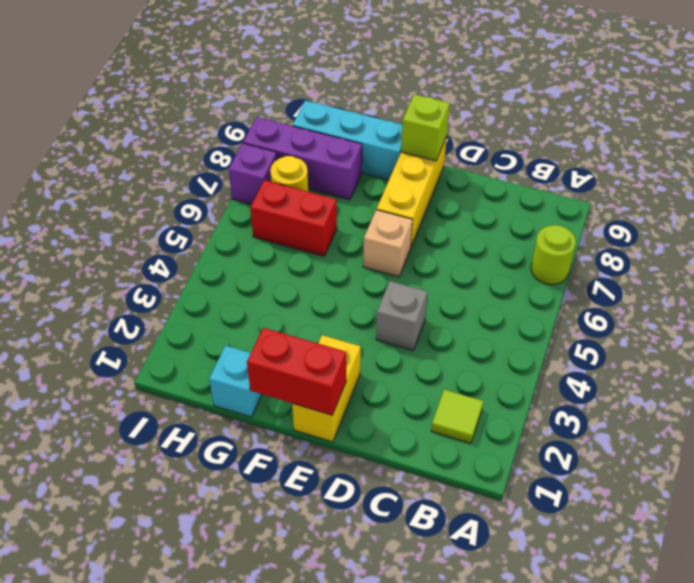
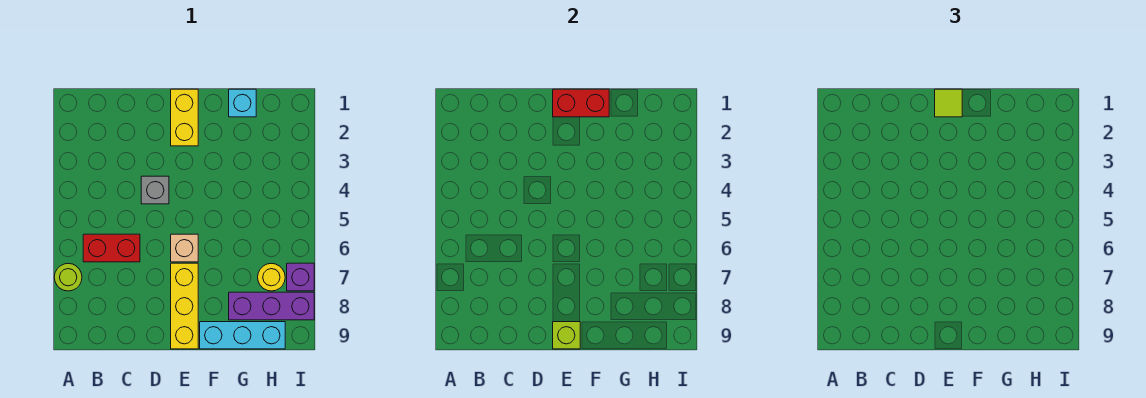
lime tile B2 level 1 -> lime tile E1 level 3
red brick G6:H6 level 1 -> red brick B6:C6 level 1

